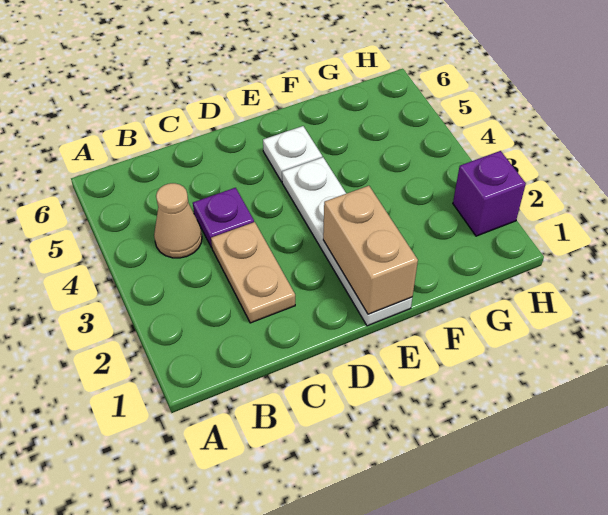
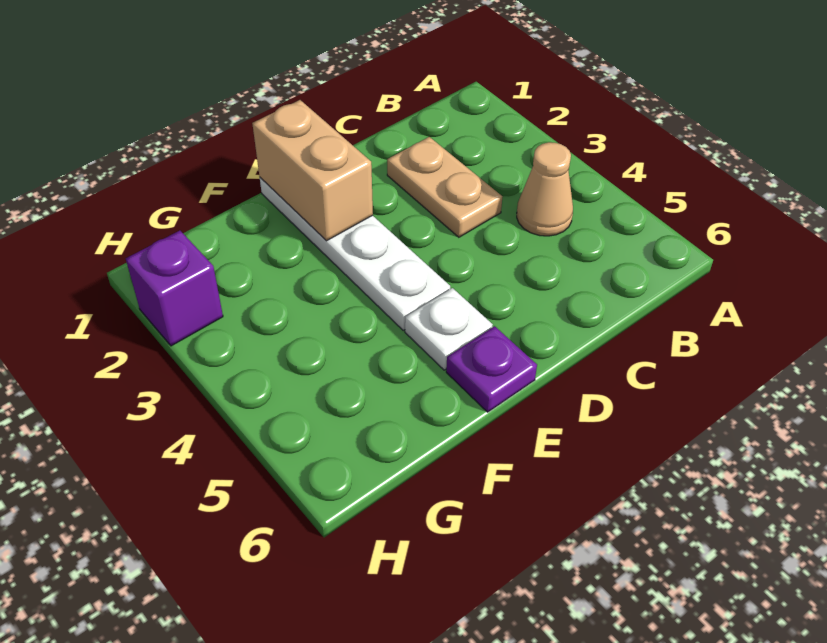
purple plate C4 level 1 -> purple plate E6 level 1

